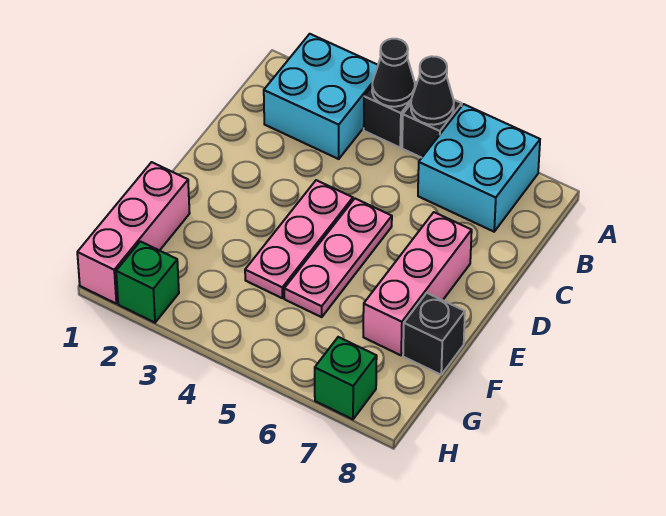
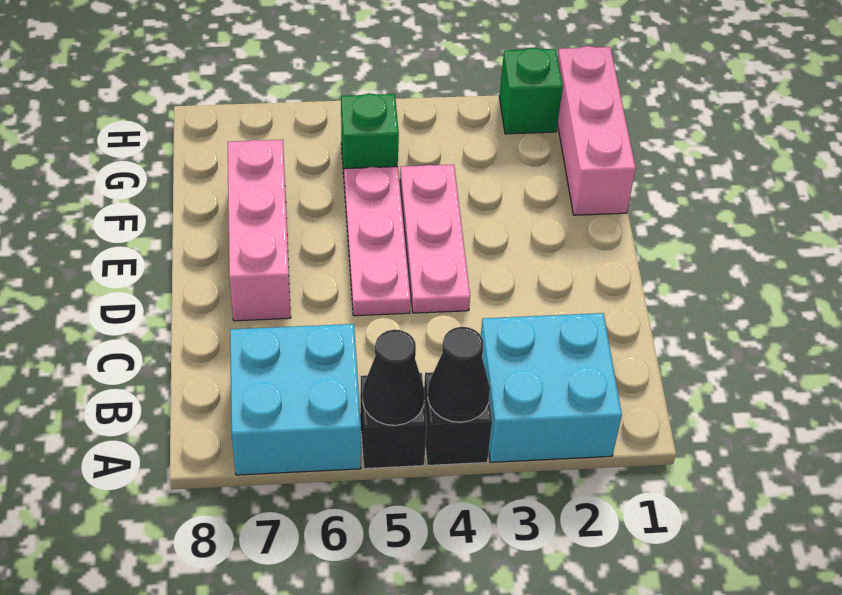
black brick F8 level 1 -> none
green brick H7 level 1 -> green brick G5 level 1

